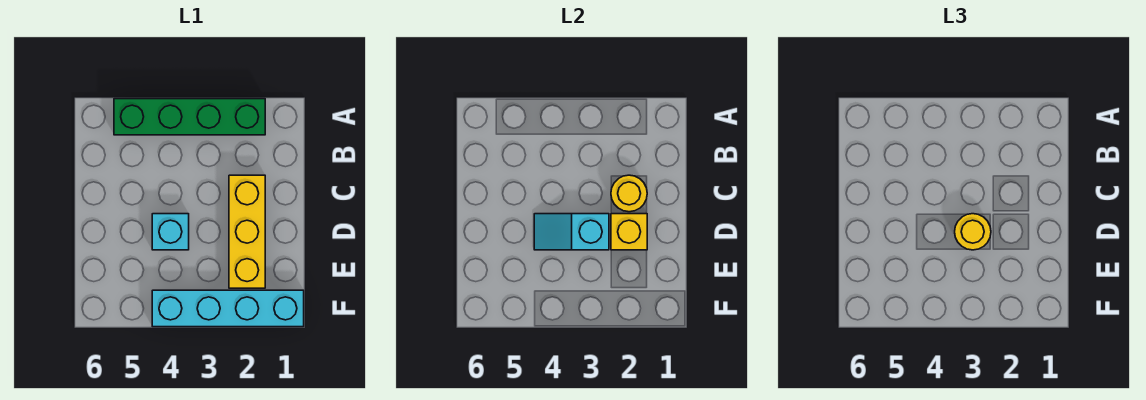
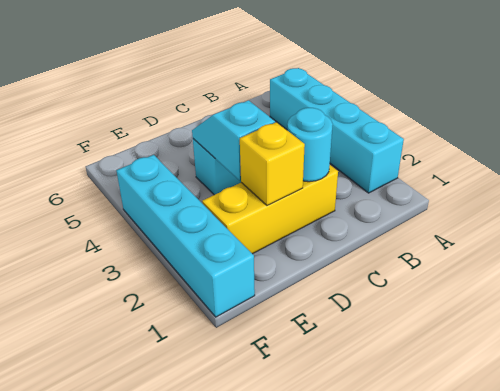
green brick A2:A5 level 1 -> cyan brick A2:A5 level 1
yellow round brick C2 level 2 -> cyan round brick C2 level 2
yellow round brick D3 level 3 -> none

